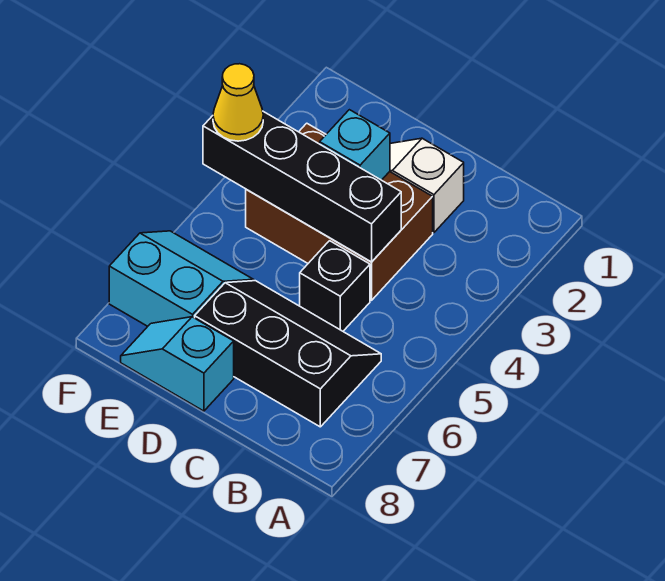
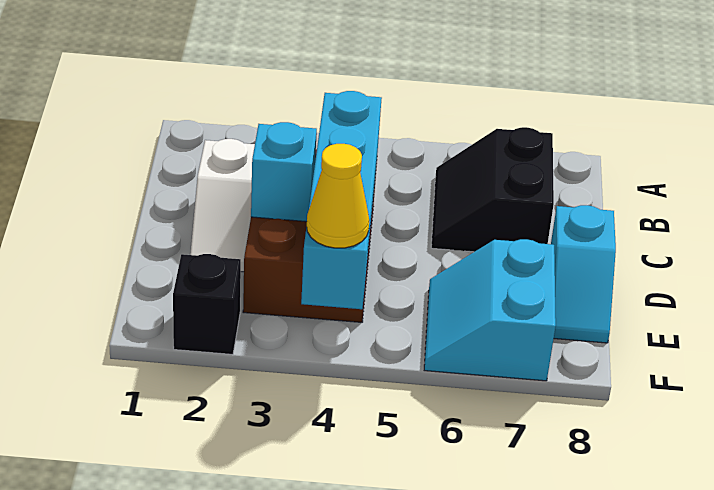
black slope B6:D7 level 1 top 7 -> black slope B6:C7 level 1 top 7
black brick C4:F4 level 2 -> cyan brick C4:F4 level 2
black brick C5 level 1 -> black brick F2 level 1

